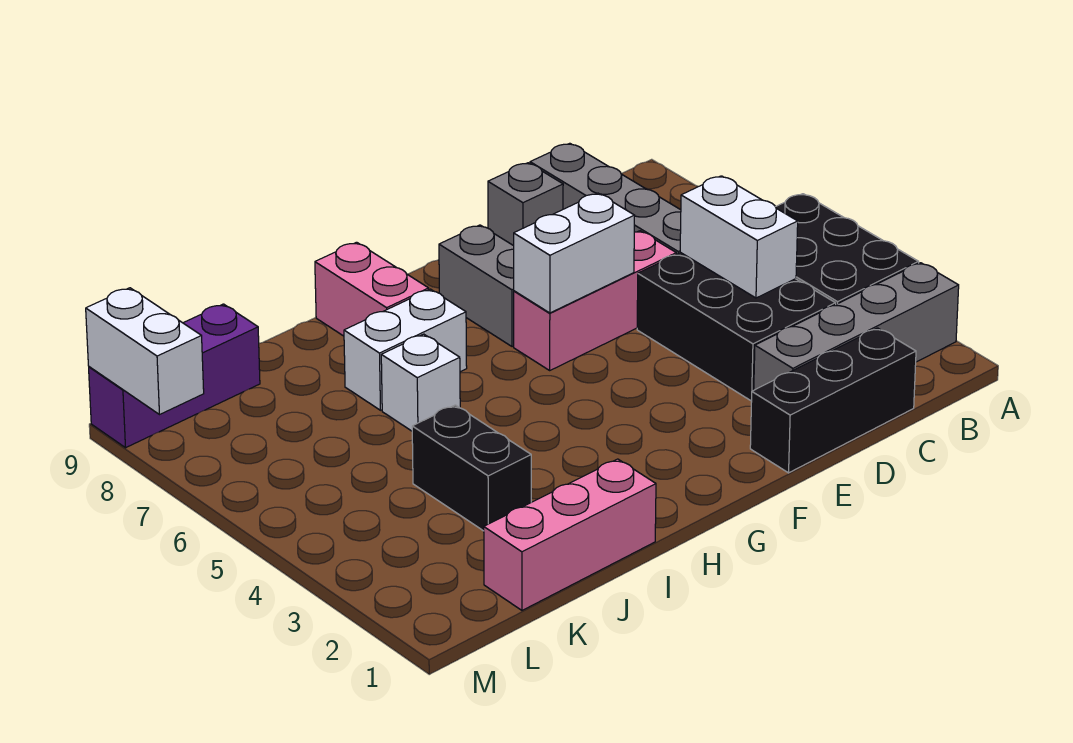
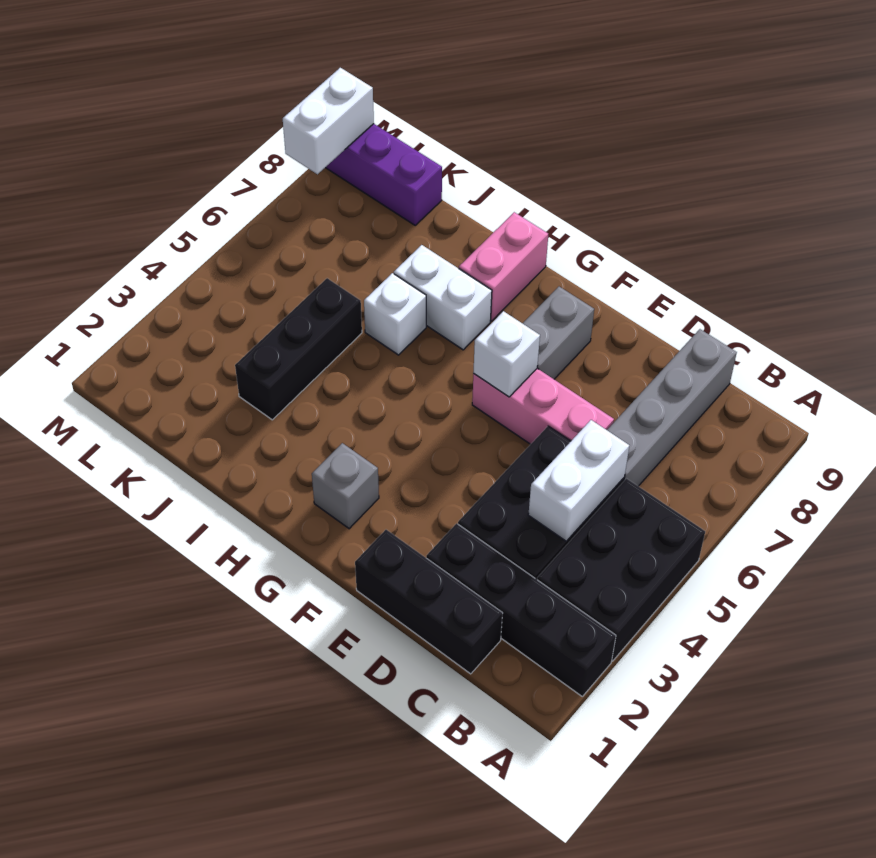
grey brick A2:D2 level 1 -> black brick A2:D2 level 1
grey brick D9 level 1 -> grey brick G2 level 1
white brick E6:F6 level 2 -> white brick F6 level 2
pink brick I1:K1 level 1 -> none
black brick J3:J4 level 1 -> black brick J3:J5 level 1

